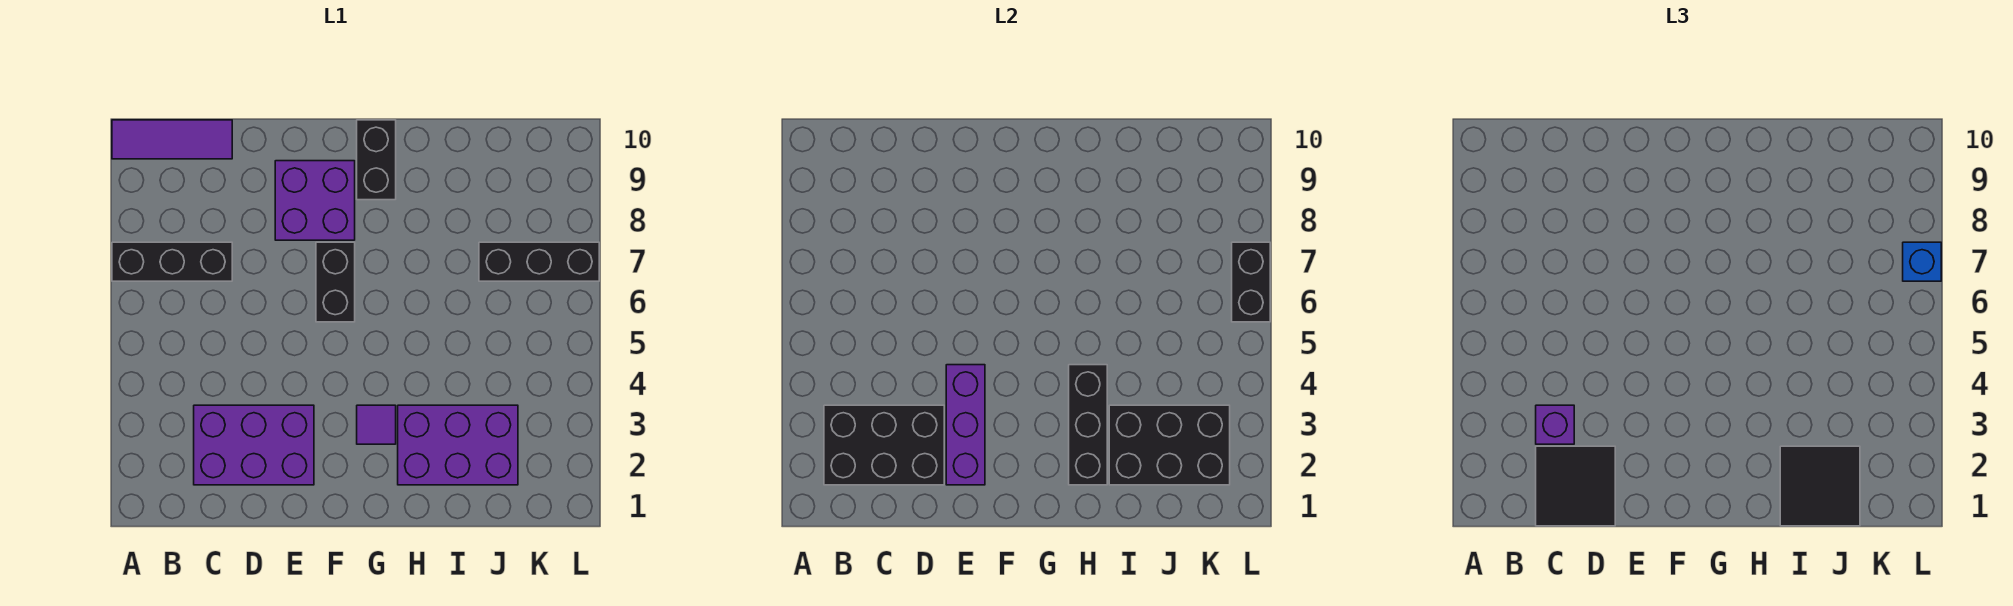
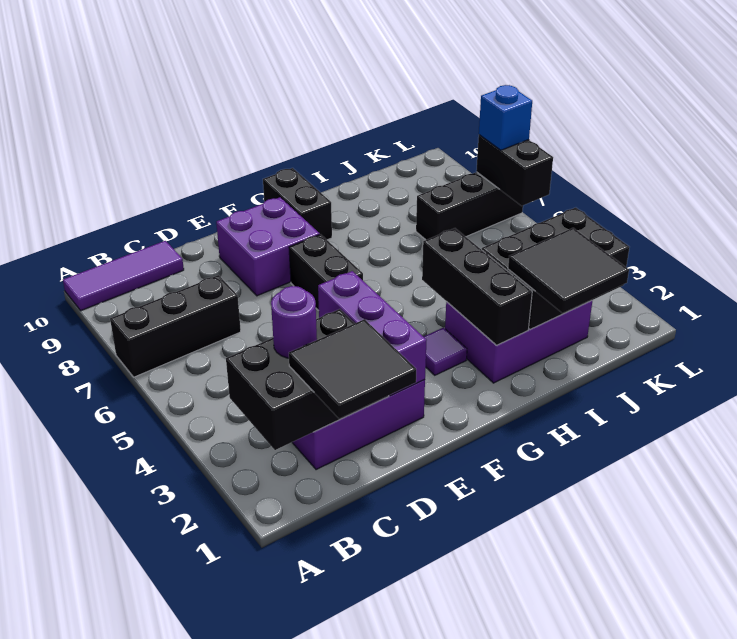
purple brick C3 level 3 -> purple round brick C3 level 3

